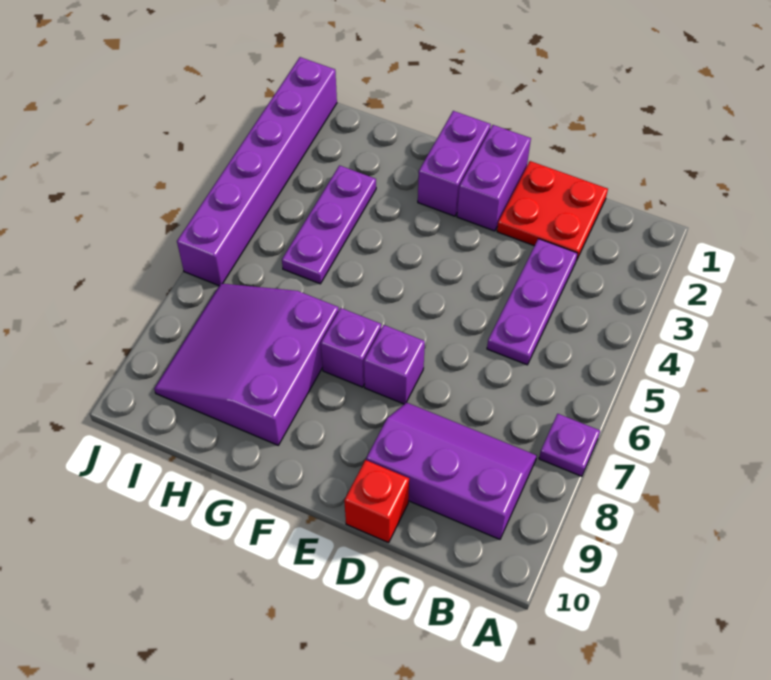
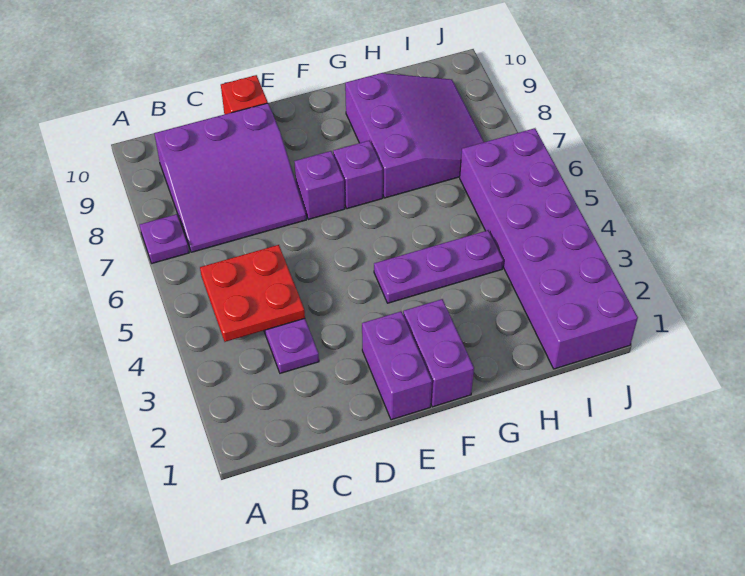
purple slope B8:D9 level 1 top 9 -> purple slope B7:D9 level 1 top 9
red plate C1:D2 level 1 -> red plate B4:C5 level 2
purple plate H3:H5 level 1 -> purple plate F4:H4 level 1
purple brick J1:J6 level 1 -> purple brick I1:J6 level 1

